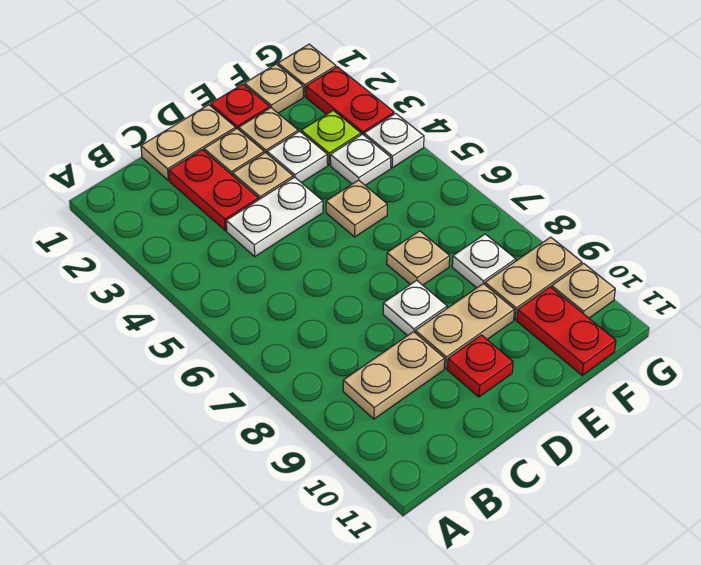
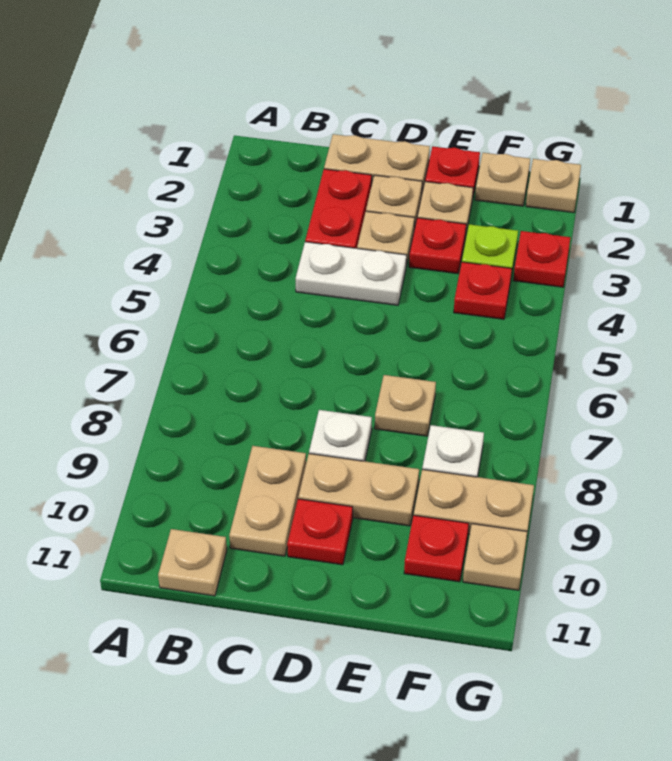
tan plate B9:C9 level 1 -> tan plate C9:C10 level 1
white plate E3 level 1 -> red plate E3 level 1
tan plate E5 level 1 -> tan plate B11 level 1
white plate F4 level 1 -> red plate F4 level 1
red plate F10:F11 level 1 -> red plate F10 level 1
red plate G2:G3 level 1 -> red plate G3 level 1
white plate G4 level 1 -> none

